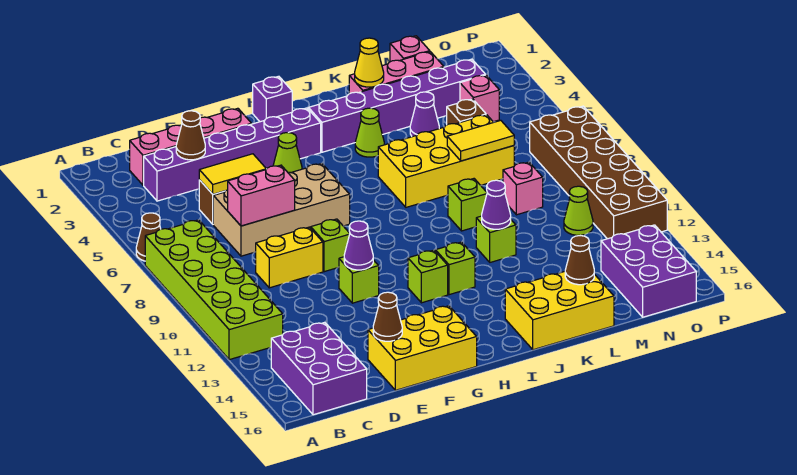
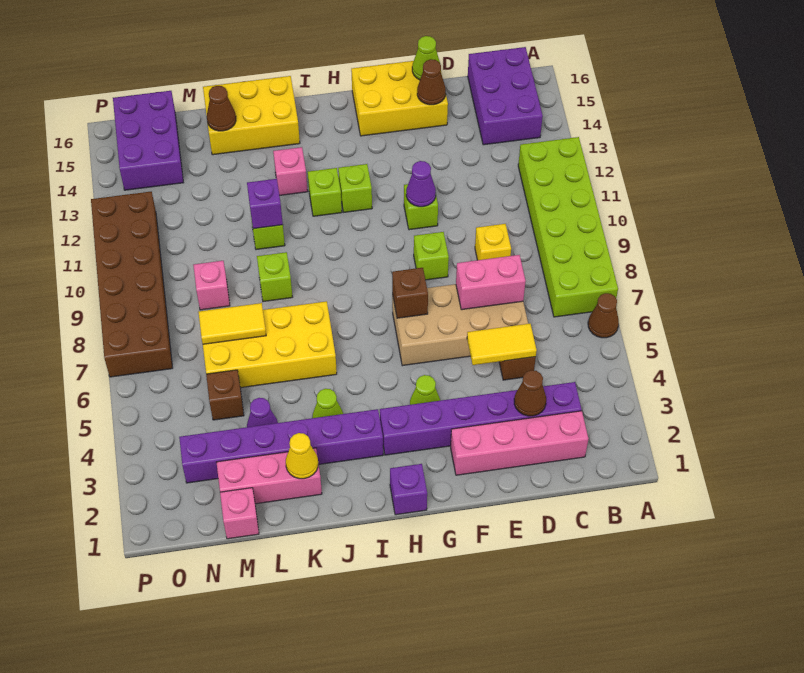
yellow brick D9:E9 level 1 -> yellow brick D9 level 1
none -> brown brick G7 level 2
purple cone K11 level 2 -> purple brick K11 level 2
pink brick N4 level 1 -> pink brick J13 level 1
lime cone N11 level 1 -> lime cone E16 level 2

